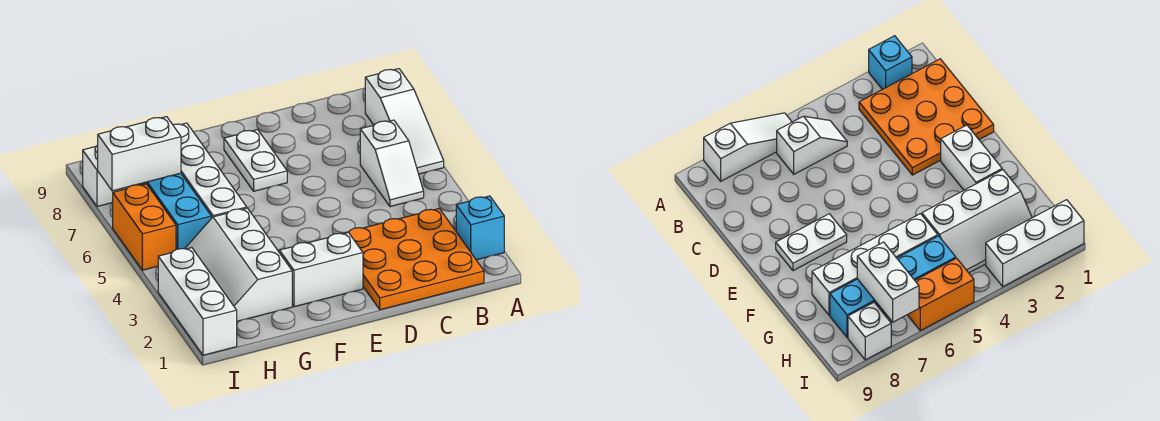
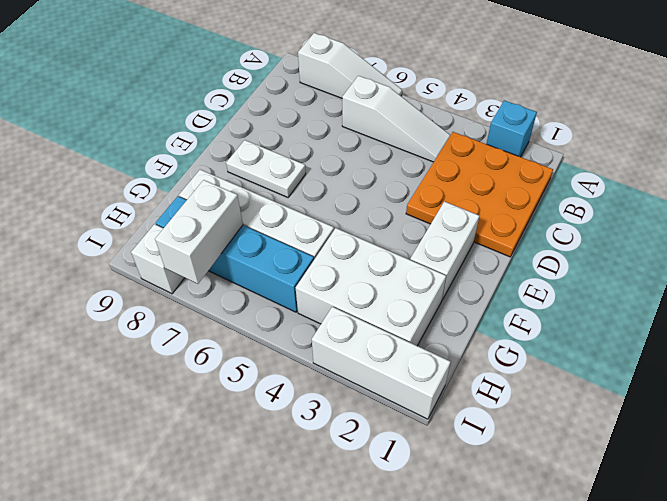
white slope B5:B6 level 1 top 6 -> white slope B4:B6 level 1 top 6
white slope G2:H4 level 1 top G -> white brick G2:H4 level 1
orange brick I5:I6 level 1 -> none

